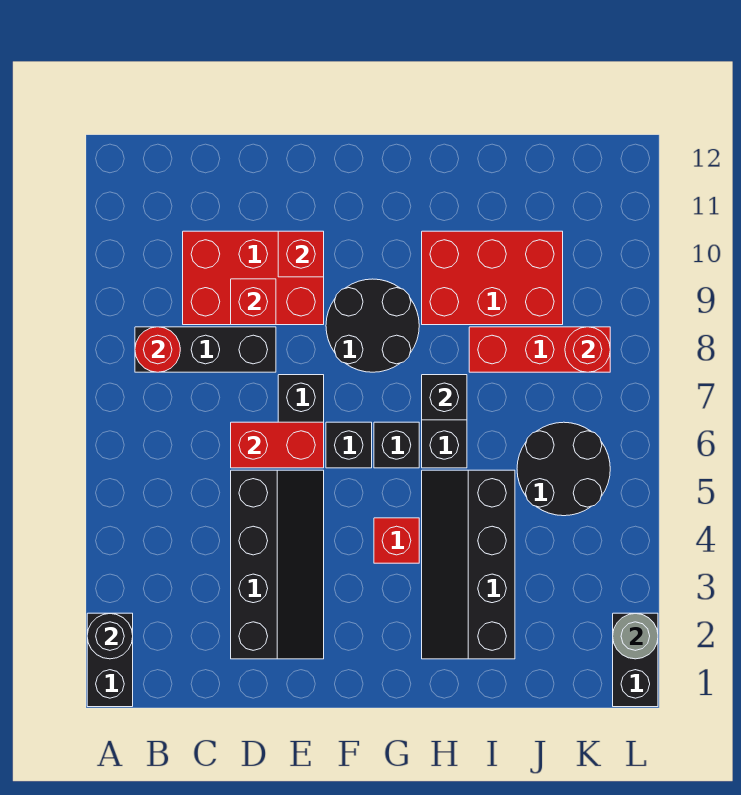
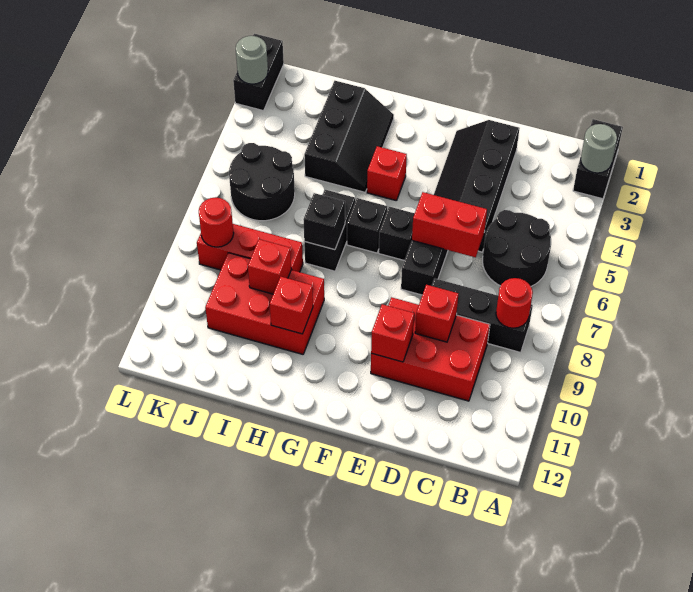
black round brick A2 level 2 -> grey round brick A2 level 2
black round brick F8:G9 level 1 -> black round brick B5:C6 level 1
black slope H2:I5 level 1 top I -> black slope H2:I4 level 1 top I
none -> red brick H10 level 2
none -> red brick I9 level 2

